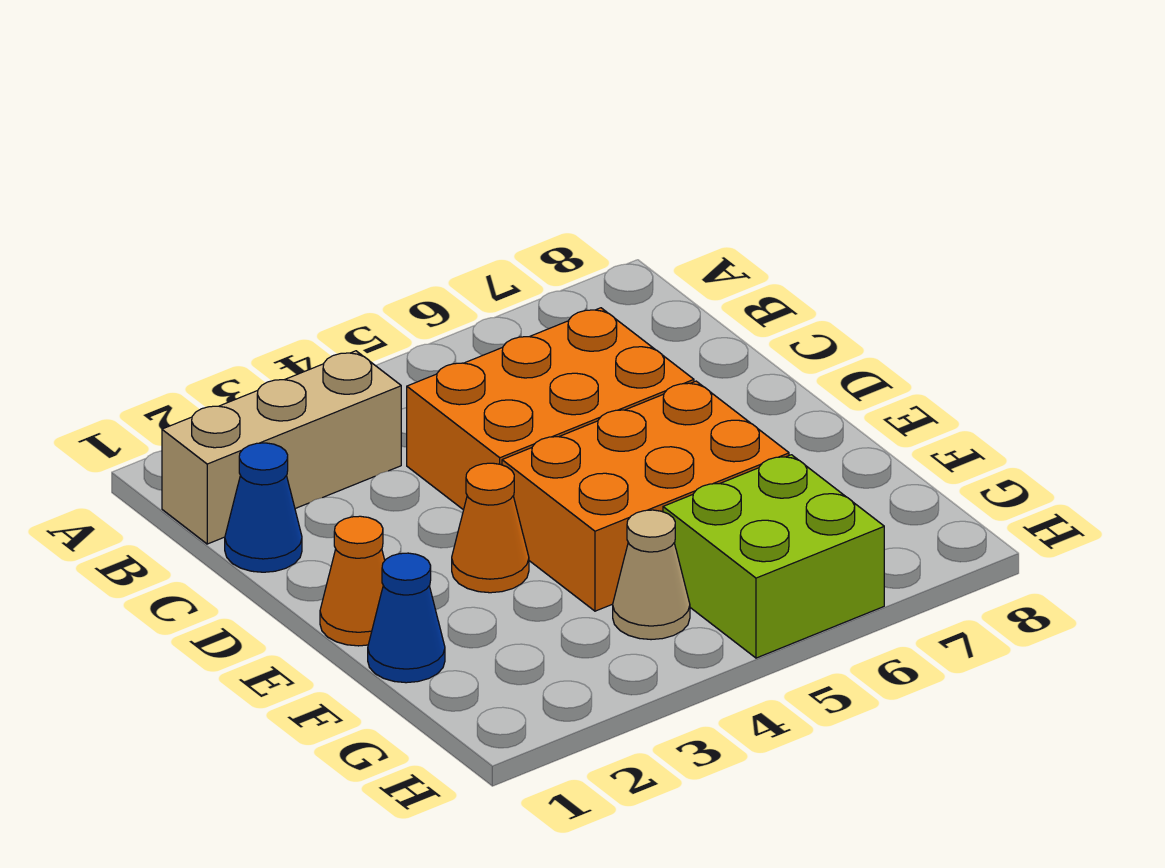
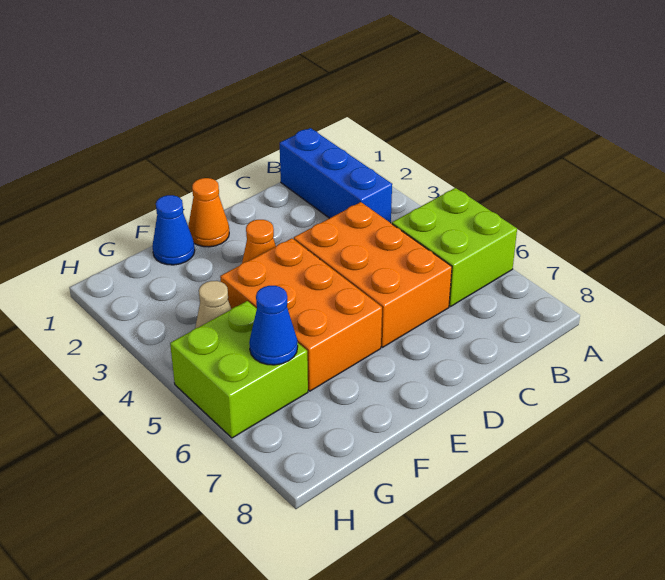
none -> lime brick A5:B6 level 1
tan brick B1:B3 level 1 -> blue brick B1:B3 level 1
blue cone C1 level 1 -> blue cone G6 level 2

